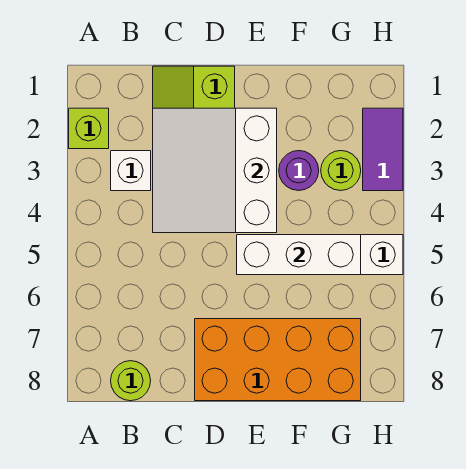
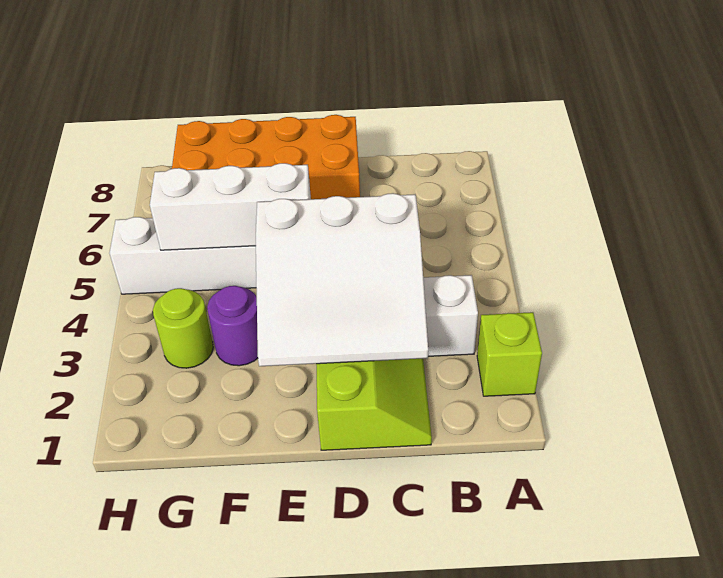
lime round brick B8 level 1 -> none
white slope C2:E4 level 2 top E -> white slope C2:E4 level 2 top 4
purple tile H2:H3 level 1 -> none

